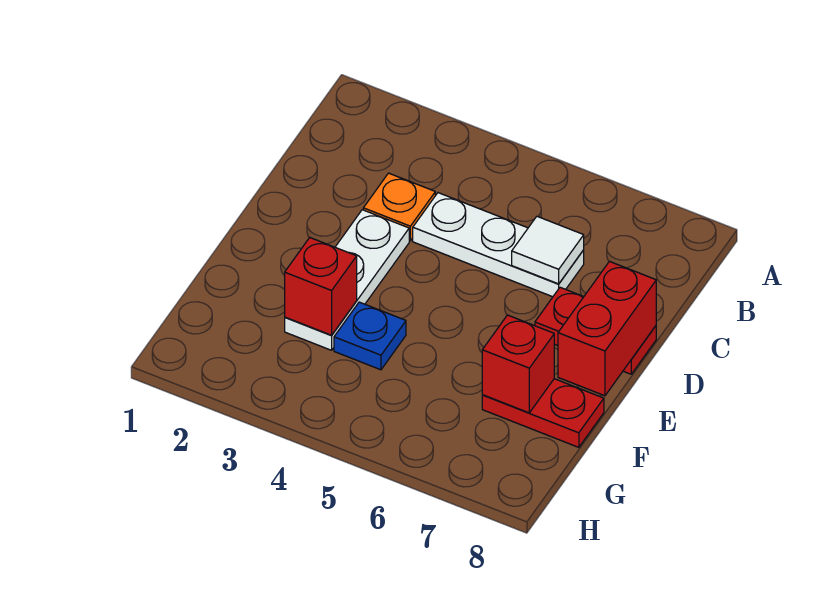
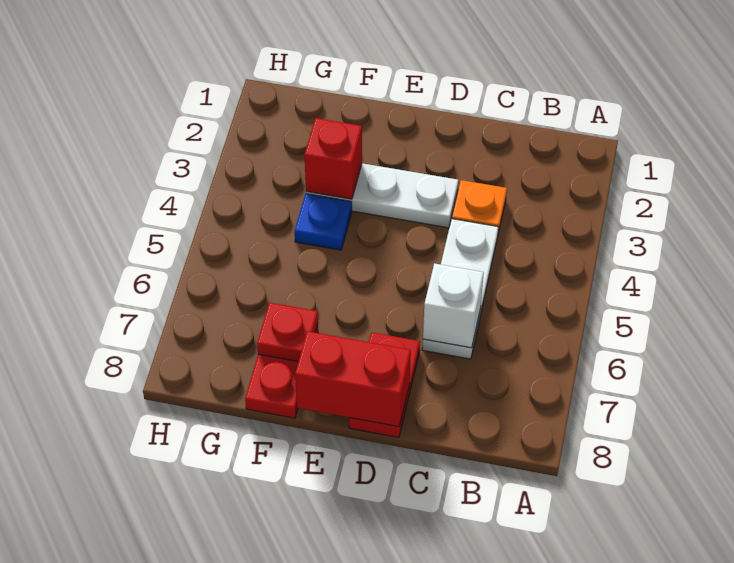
white tile C6 level 2 -> white brick C6 level 2
red brick F7 level 2 -> red plate F7 level 2

